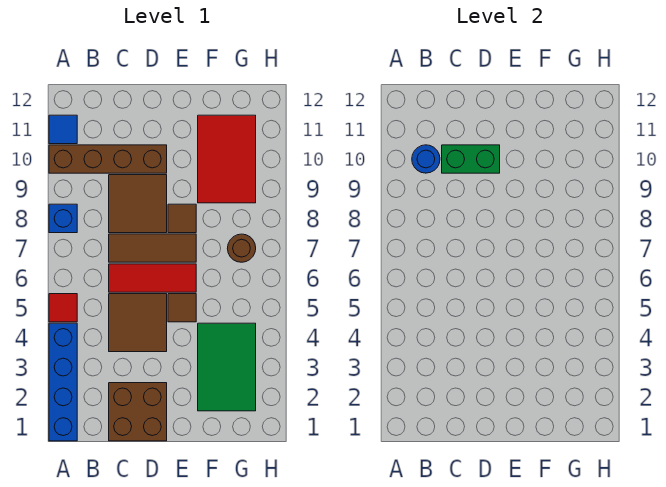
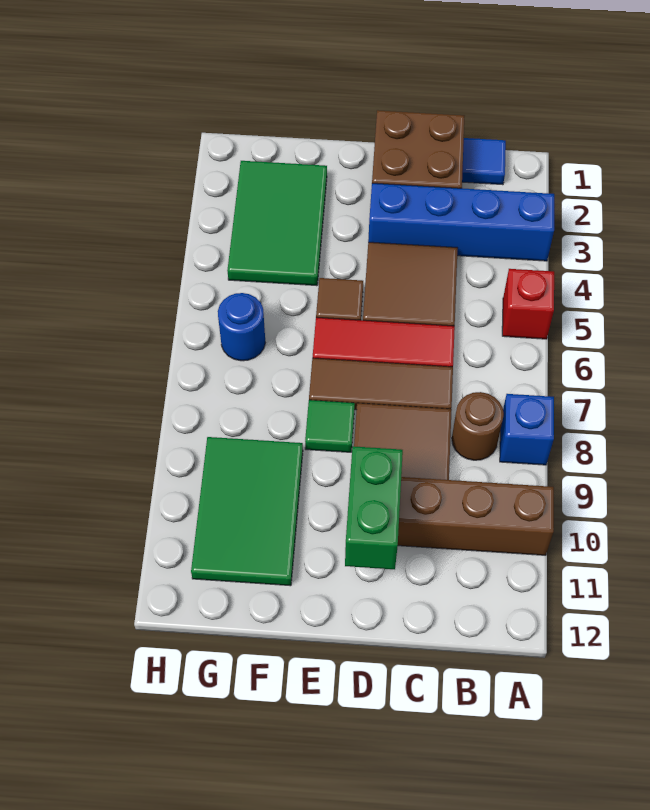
blue brick A1:A4 level 1 -> blue brick A3:D3 level 1
red tile A5 level 1 -> red brick A5 level 1
blue tile A11 level 1 -> blue tile B1 level 1
blue round brick B10 level 2 -> blue round brick G6 level 1
green brick C10:D10 level 2 -> green brick D10:D11 level 2
brown tile E8 level 1 -> green tile E8 level 1
red tile F9:G11 level 1 -> green tile F9:G11 level 1
brown round brick G7 level 1 -> brown round brick B8 level 1

